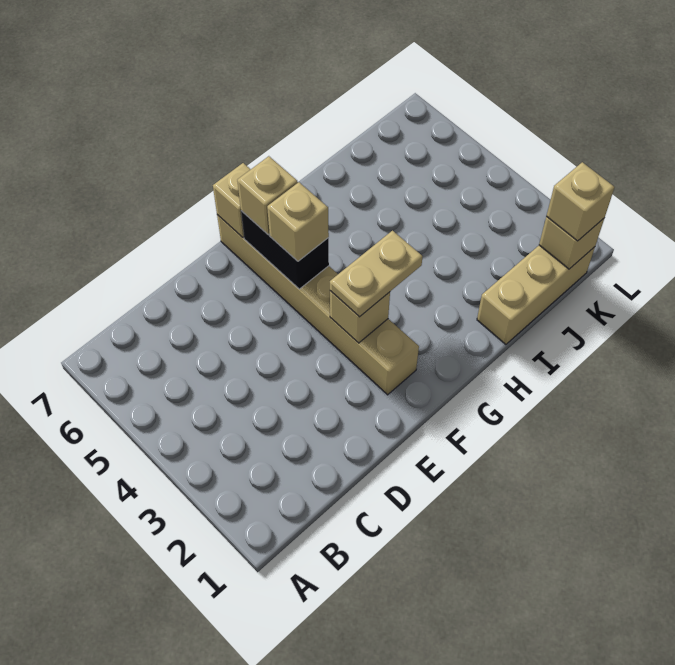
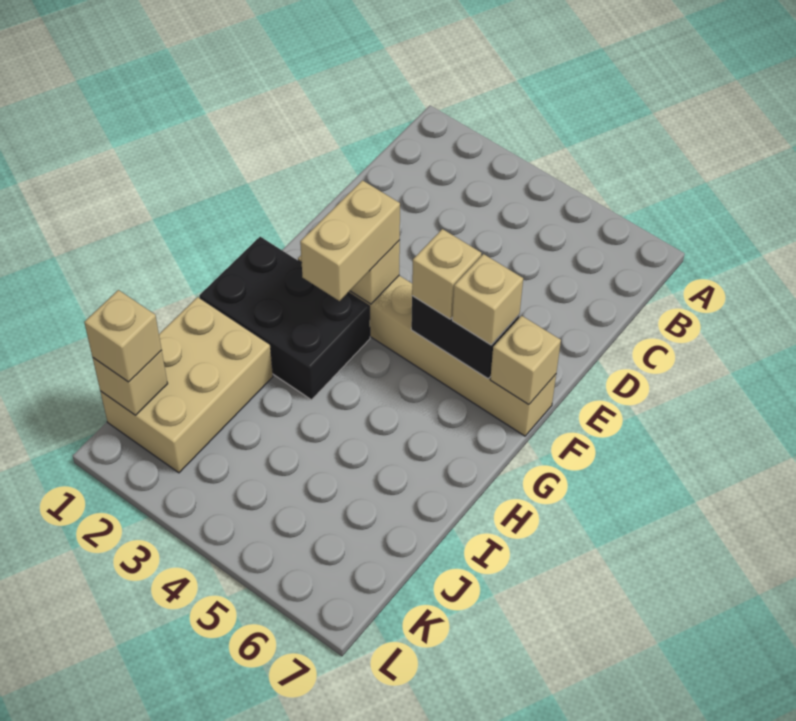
tan plate F3:G3 level 3 -> tan brick F3:G3 level 3
none -> black brick G1:H3 level 1
tan brick I1:K1 level 1 -> tan brick I1:K2 level 1

